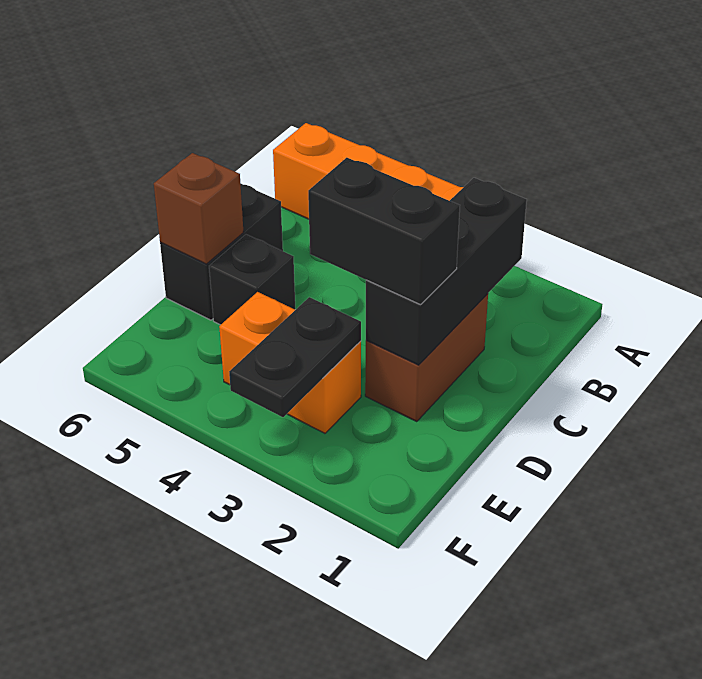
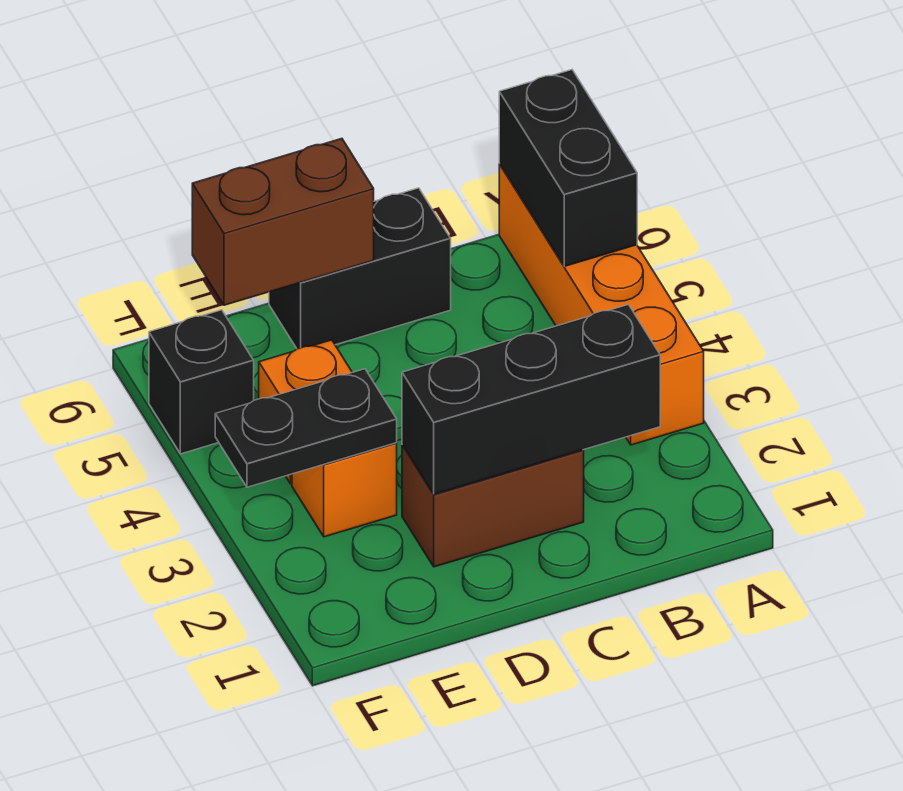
black brick D2:D3 level 3 -> black brick A5:A6 level 2
black brick D5 level 1 -> black brick F5 level 1
brown brick D6 level 2 -> brown brick D6:E6 level 2

